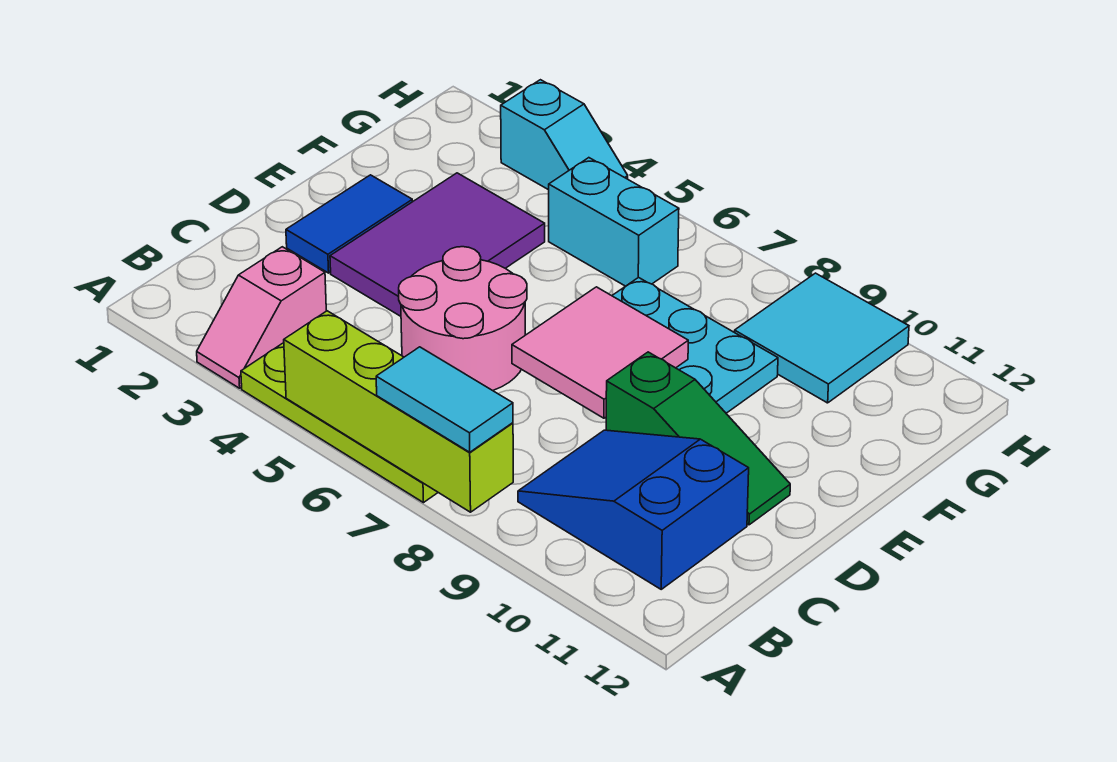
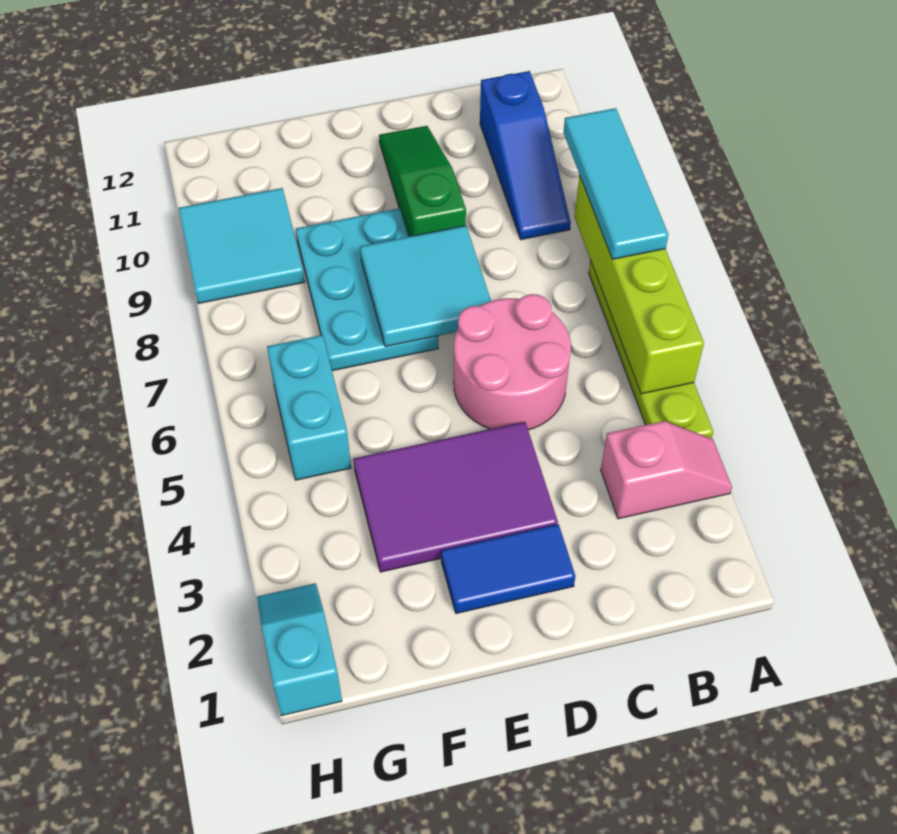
cyan tile A7:A8 level 3 -> cyan tile A7:A9 level 3
blue slope B9:C11 level 1 top 11 -> blue slope B9:B11 level 1 top 11
pink tile D7:E8 level 2 -> cyan tile D7:E8 level 2
cyan slope H3:H4 level 1 top 3 -> cyan slope H1:H2 level 1 top 1

